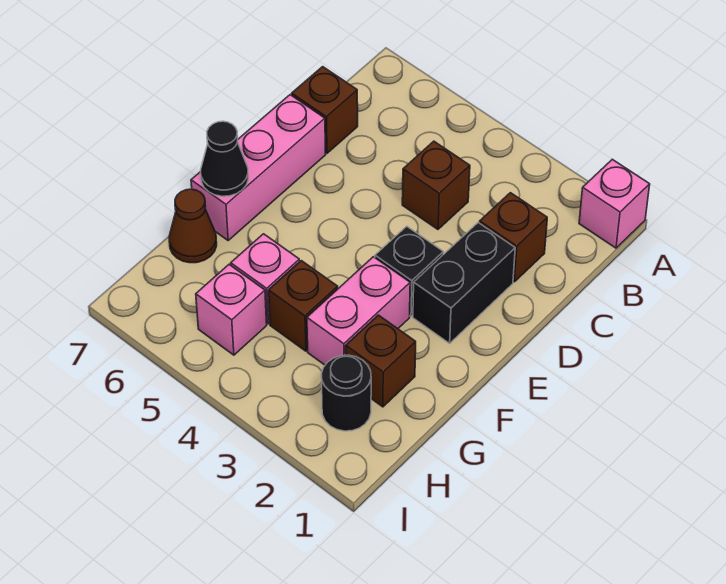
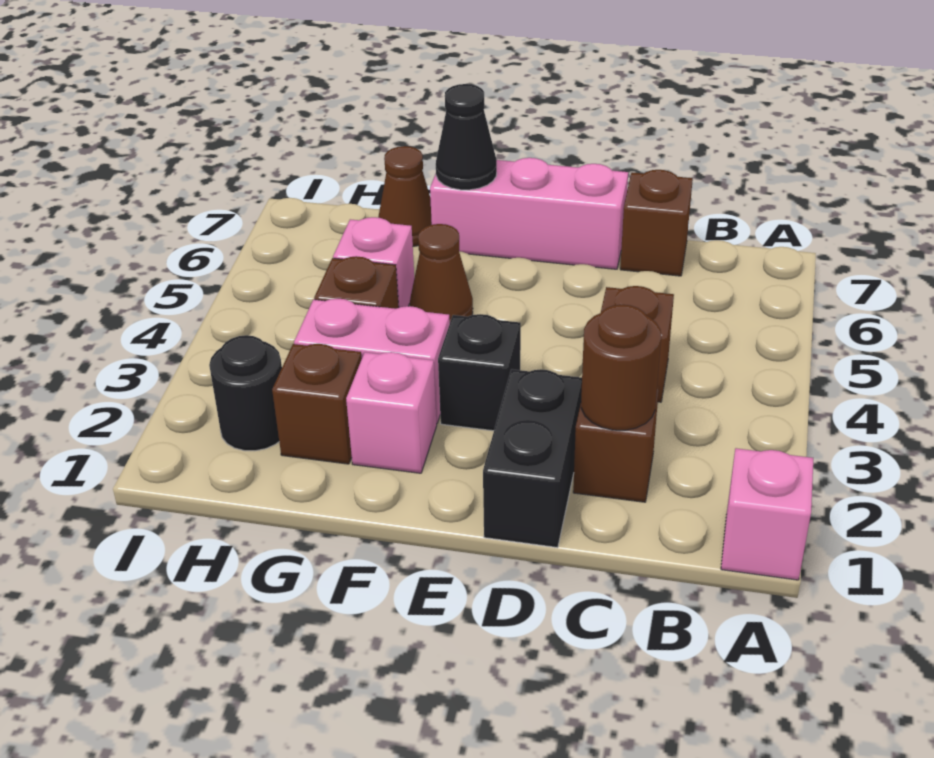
none -> brown round brick C2 level 2
black brick D2:E2 level 1 -> black brick D1:D2 level 1
none -> brown cone F5 level 1
pink brick H5 level 1 -> pink brick F2 level 1

